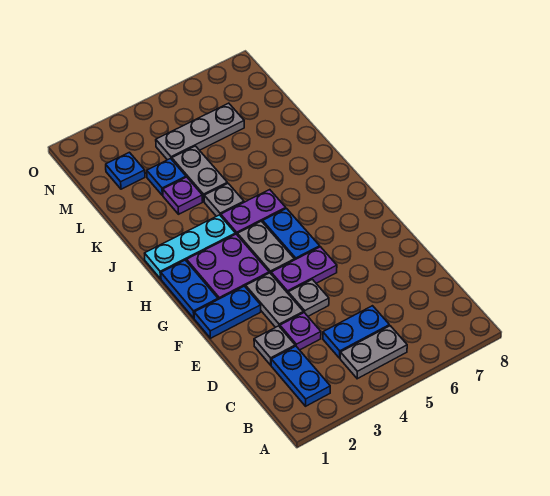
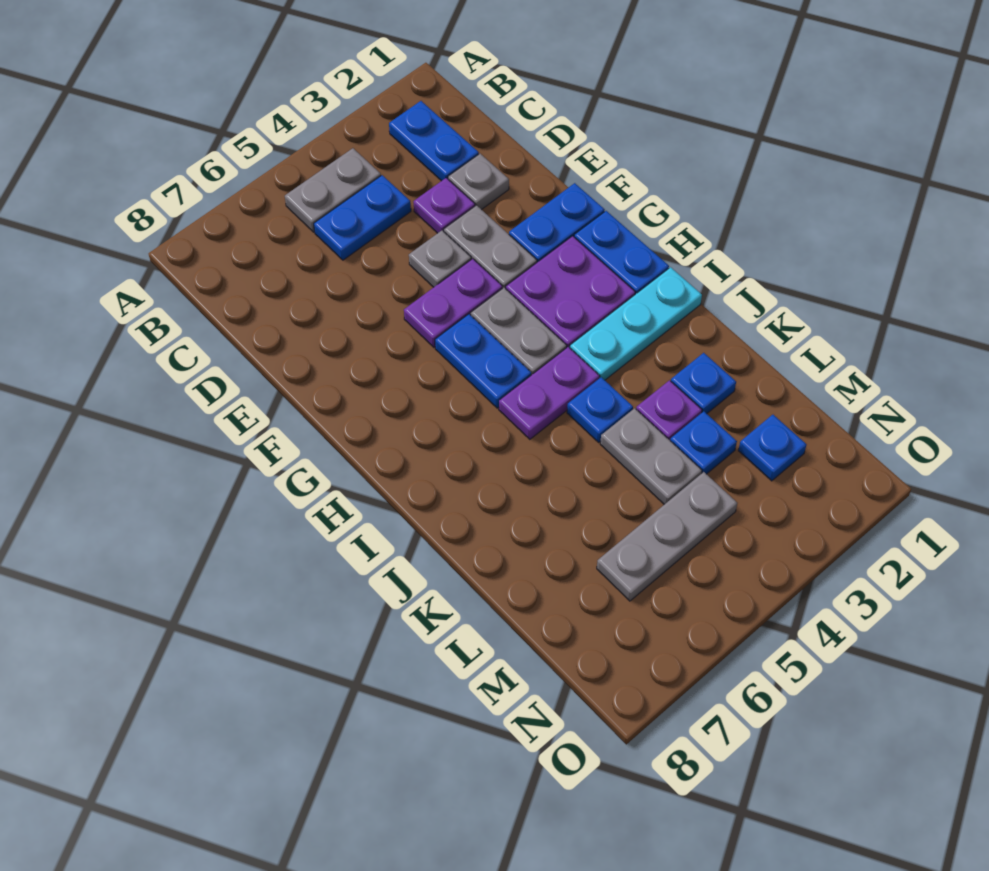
grey plate J4 level 1 -> blue plate J4 level 1
none -> blue plate K2 level 1

